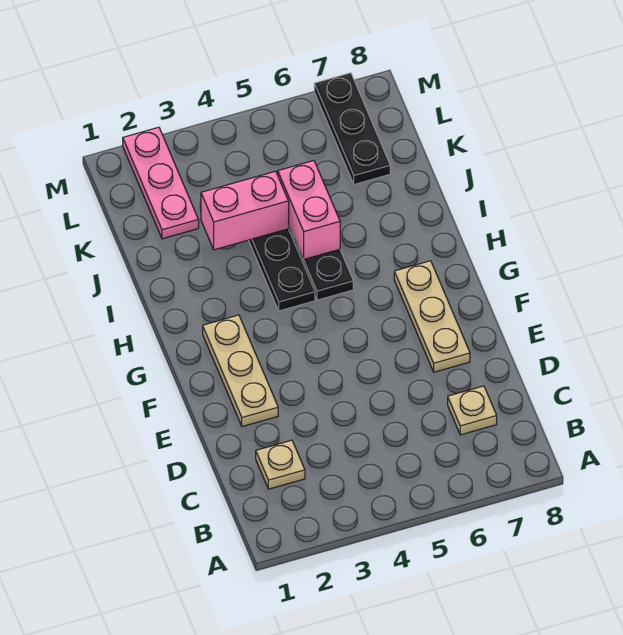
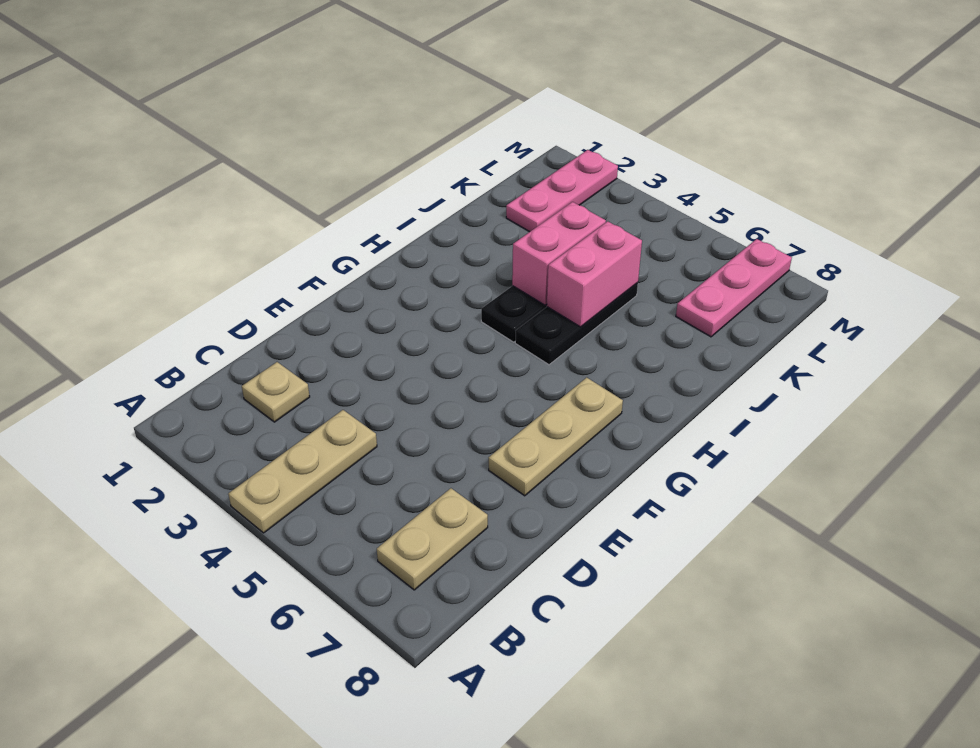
tan plate C7 level 1 -> tan plate B7:C7 level 1
tan plate E2:G2 level 1 -> tan plate A4:C4 level 1
pink brick J3:J4 level 2 -> pink brick I4:J4 level 2
black plate K7:M7 level 1 -> pink plate K7:M7 level 1

